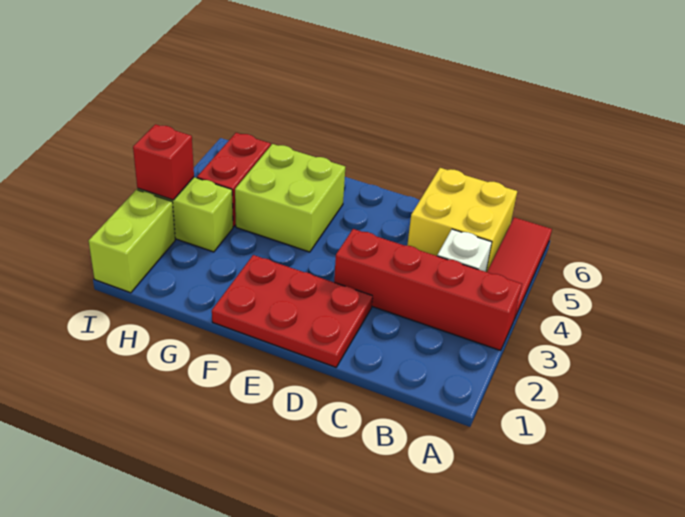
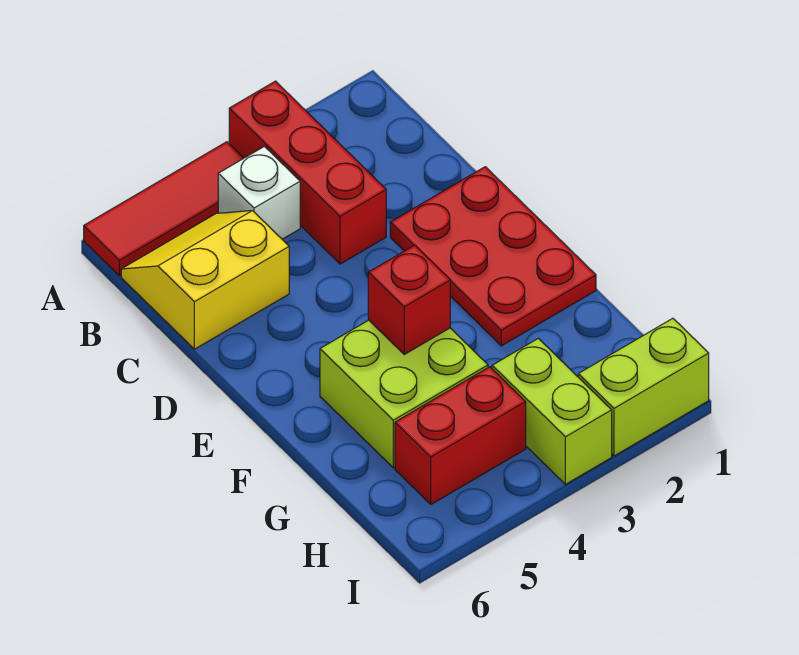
red brick A3:D3 level 1 -> red brick A3:C3 level 1
yellow brick B5:C6 level 1 -> yellow slope B5:C6 level 1 top C
red brick I3 level 2 -> red brick F4 level 2

